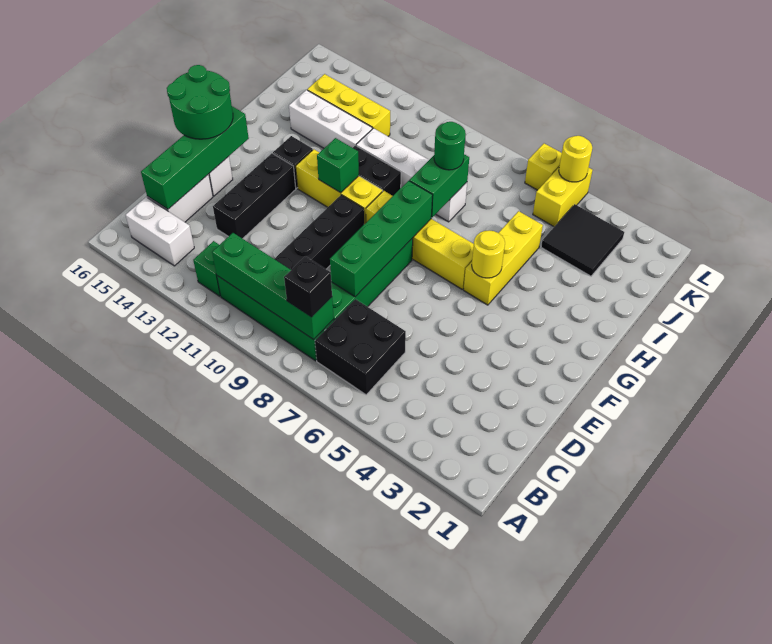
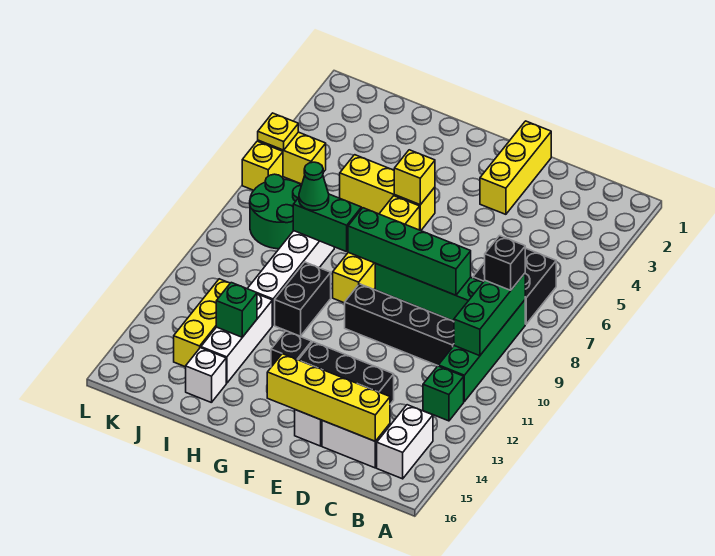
green brick B8:B11 level 2 -> green brick B8:B10 level 2
green brick C15:F15 level 2 -> yellow brick C15:F15 level 2
green round brick E15:F16 level 3 -> green round brick J7:K8 level 1
yellow round brick G5 level 2 -> yellow brick G5 level 2
yellow brick G10:G12 level 1 -> yellow brick E1:E3 level 1
green brick G11 level 2 -> green brick I13 level 2
green round brick I8 level 3 -> green cone I8 level 3
none -> white brick I15 level 1
black tile J3:K4 level 1 -> none
yellow round brick L5 level 2 -> yellow plate L5 level 2

